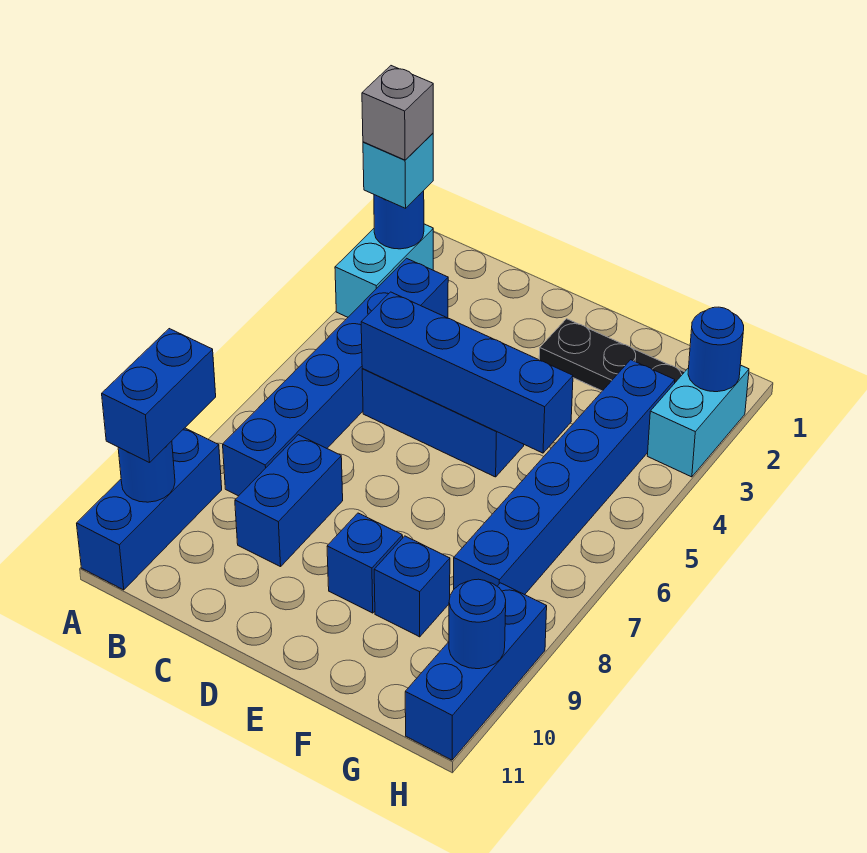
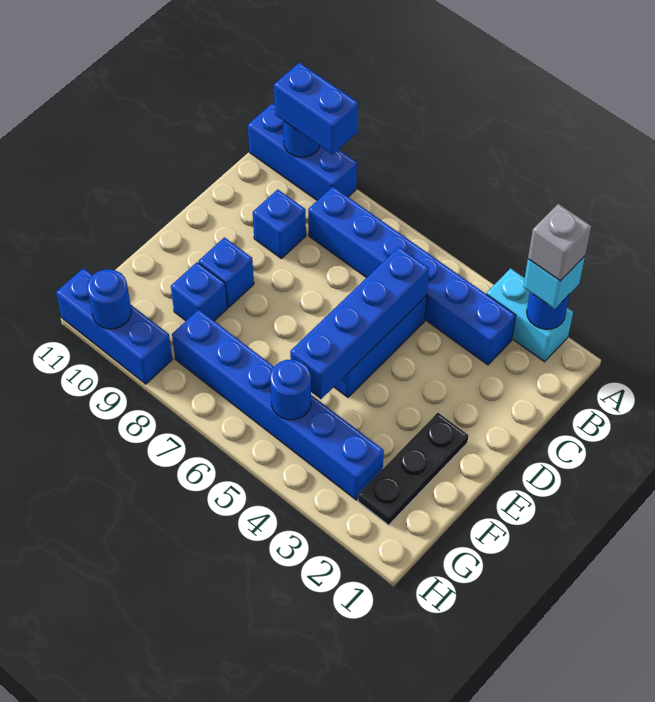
blue brick C8:C9 level 1 -> blue brick C9 level 1
cyan brick H2:H3 level 1 -> none
blue round brick H2 level 2 -> blue round brick G5 level 2

